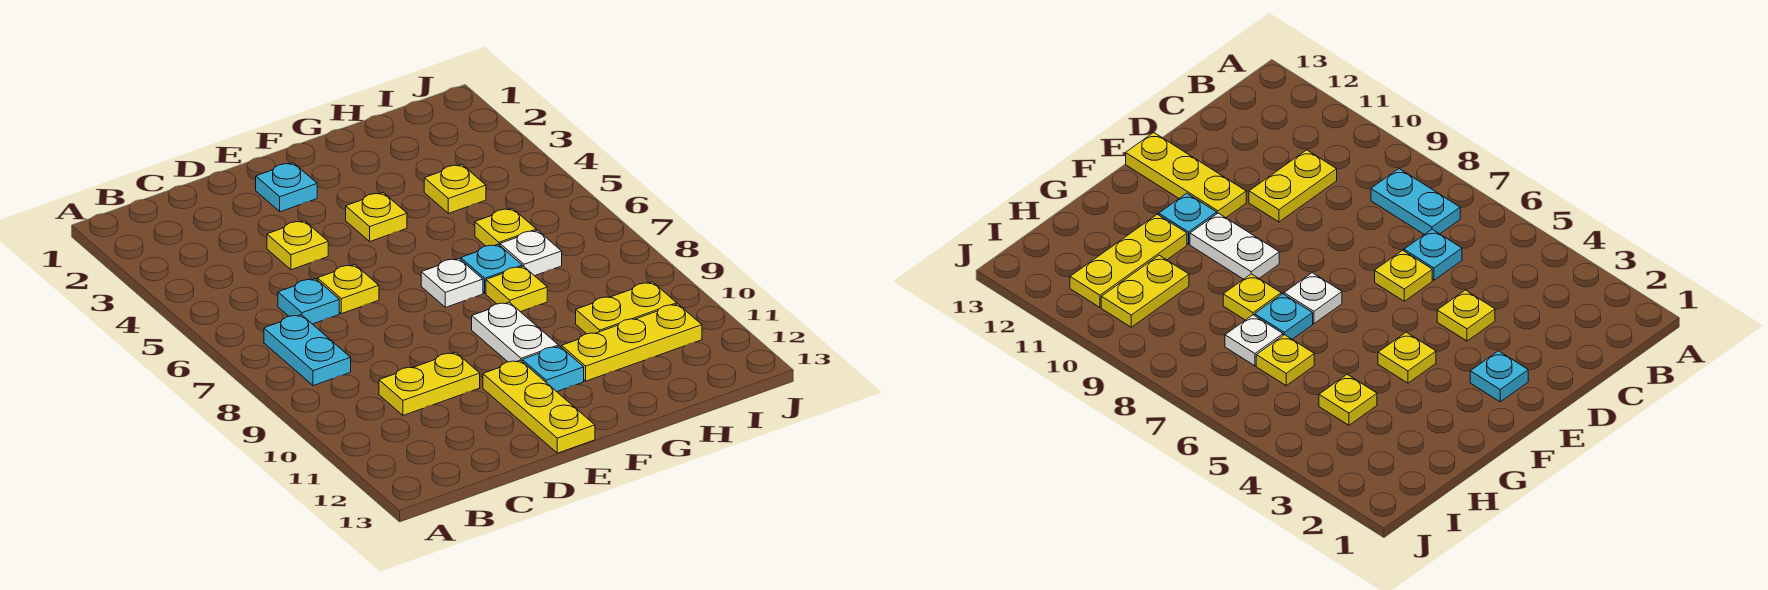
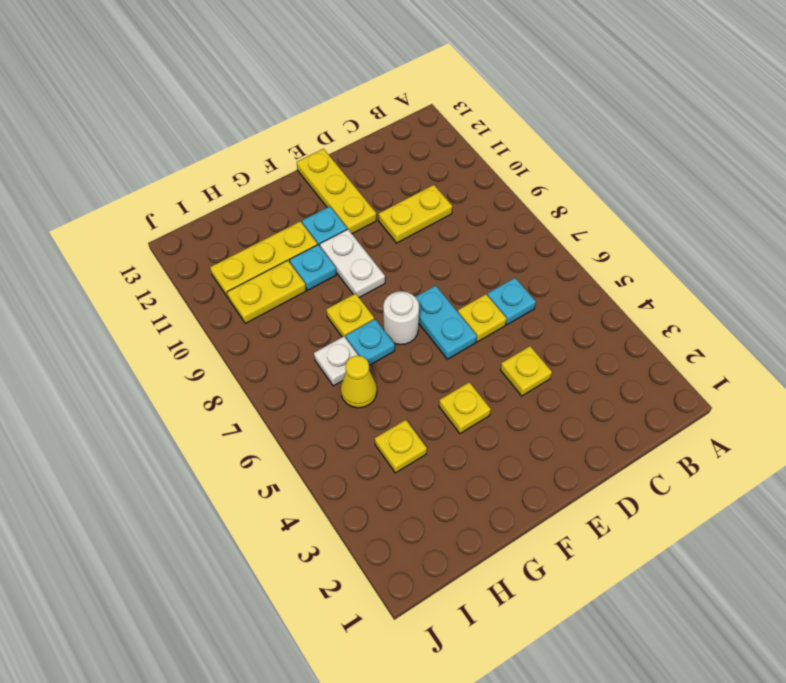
cyan plate B7:B8 level 1 -> cyan plate E6:E7 level 1
cyan plate E2 level 1 -> cyan plate G10 level 1
white plate F7 level 1 -> white round brick F7 level 1
yellow plate H6 level 1 -> yellow cone H6 level 1

